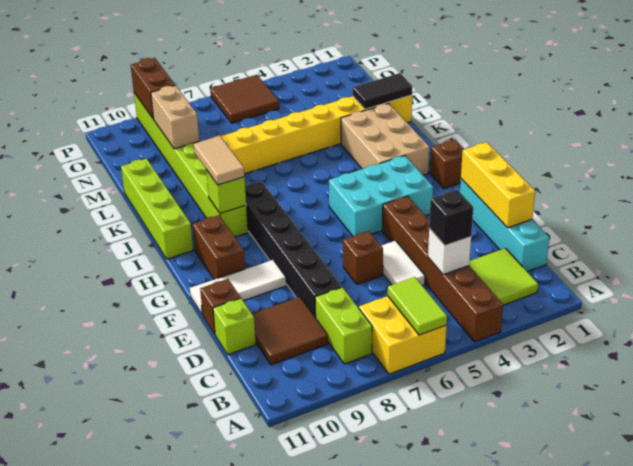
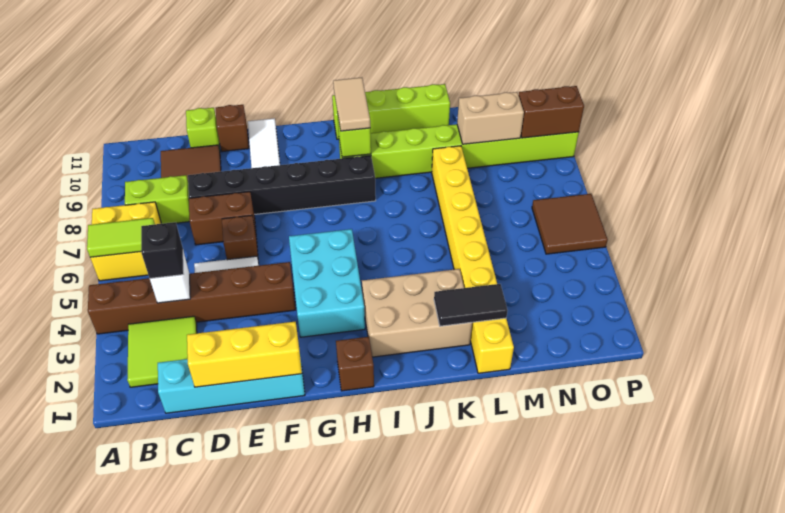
brown brick G10:H10 level 1 -> brown brick D7:E7 level 1
tan tile I9:J9 level 3 -> tan tile I9:I10 level 3
black tile L1:L2 level 2 -> black tile K2:L2 level 2

